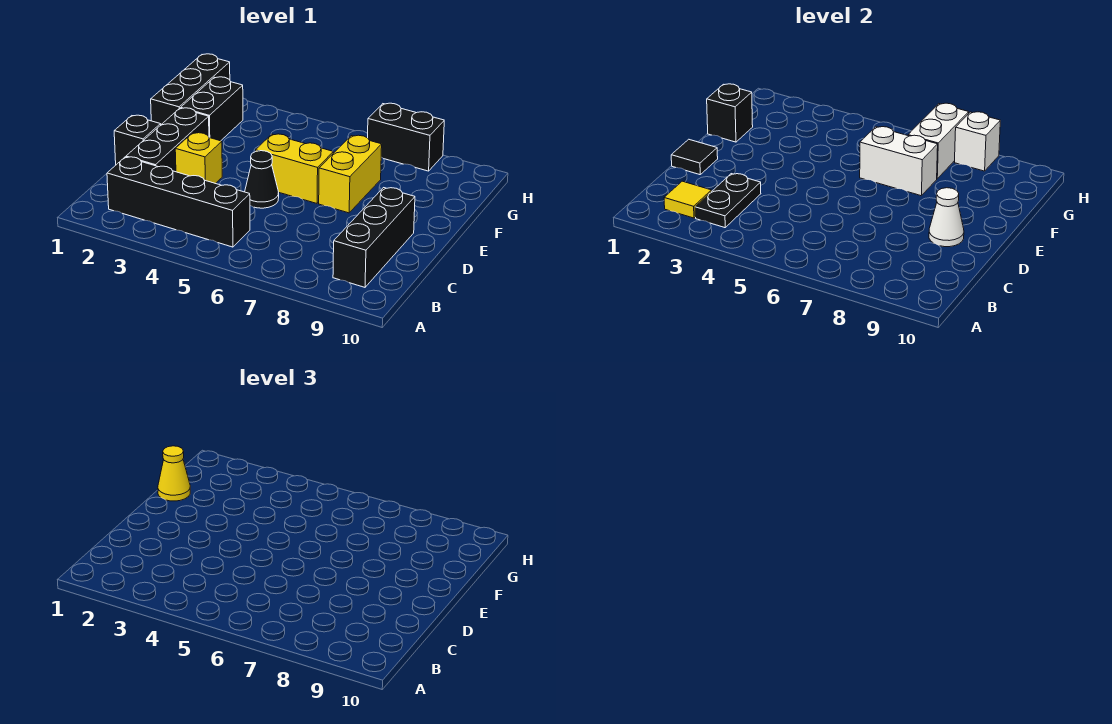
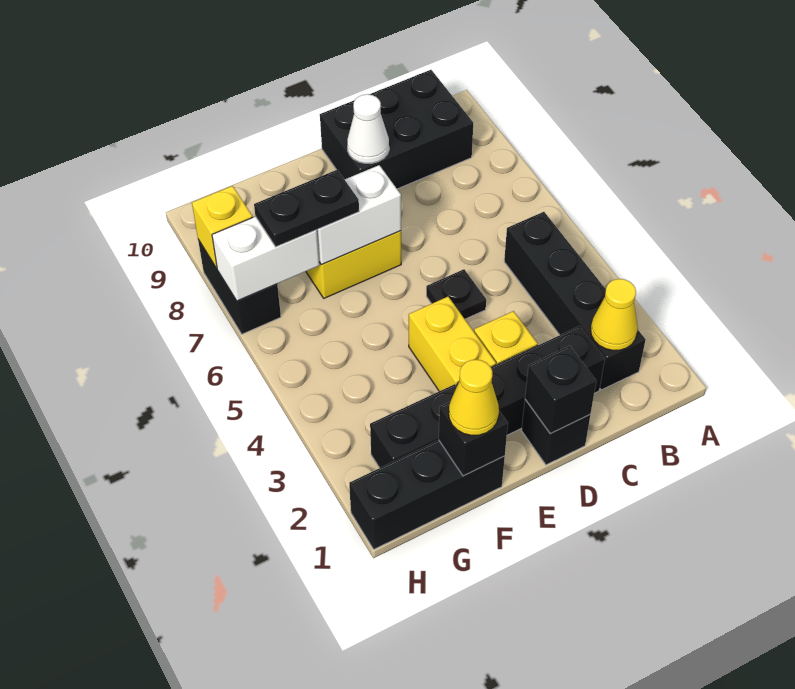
yellow tile B2 level 2 -> yellow cone B2 level 2
black plate B3:C3 level 2 -> black plate F7:G7 level 3
black brick B9:D9 level 1 -> black brick B9:D10 level 1
black tile D1 level 2 -> black brick D1 level 2
black cone D5 level 1 -> black plate D5 level 1
yellow brick E5:E6 level 1 -> yellow brick E3:E4 level 1
white brick F6:F7 level 2 -> white brick E7:F7 level 2
white brick H8 level 2 -> yellow brick H8 level 2

